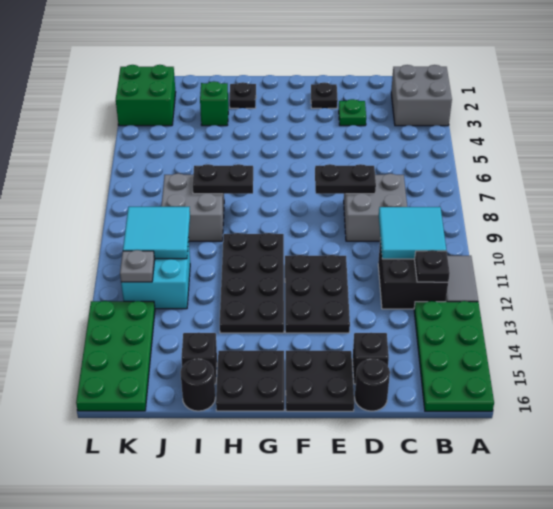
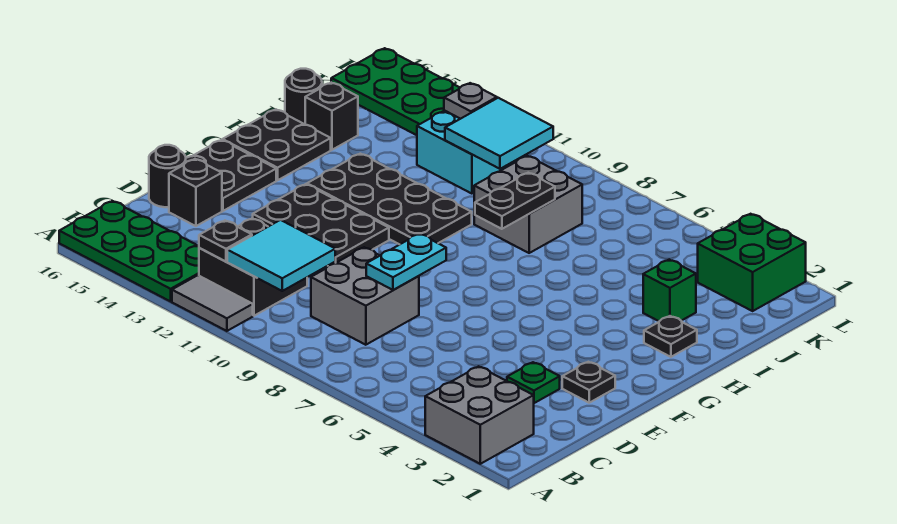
black plate D8:E8 level 2 -> cyan plate D8:E8 level 2

